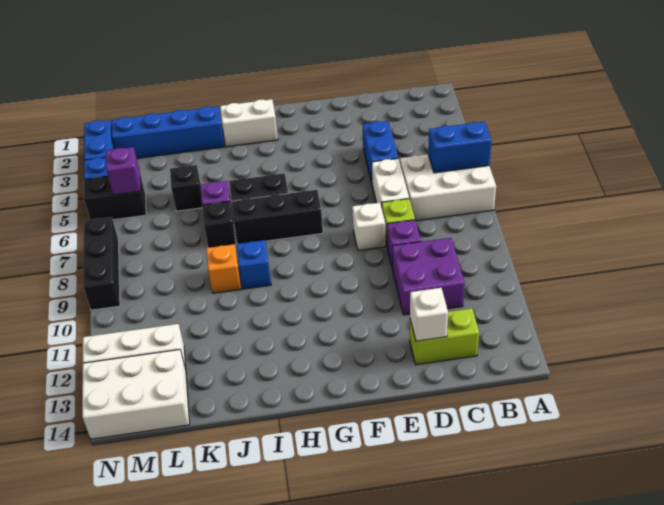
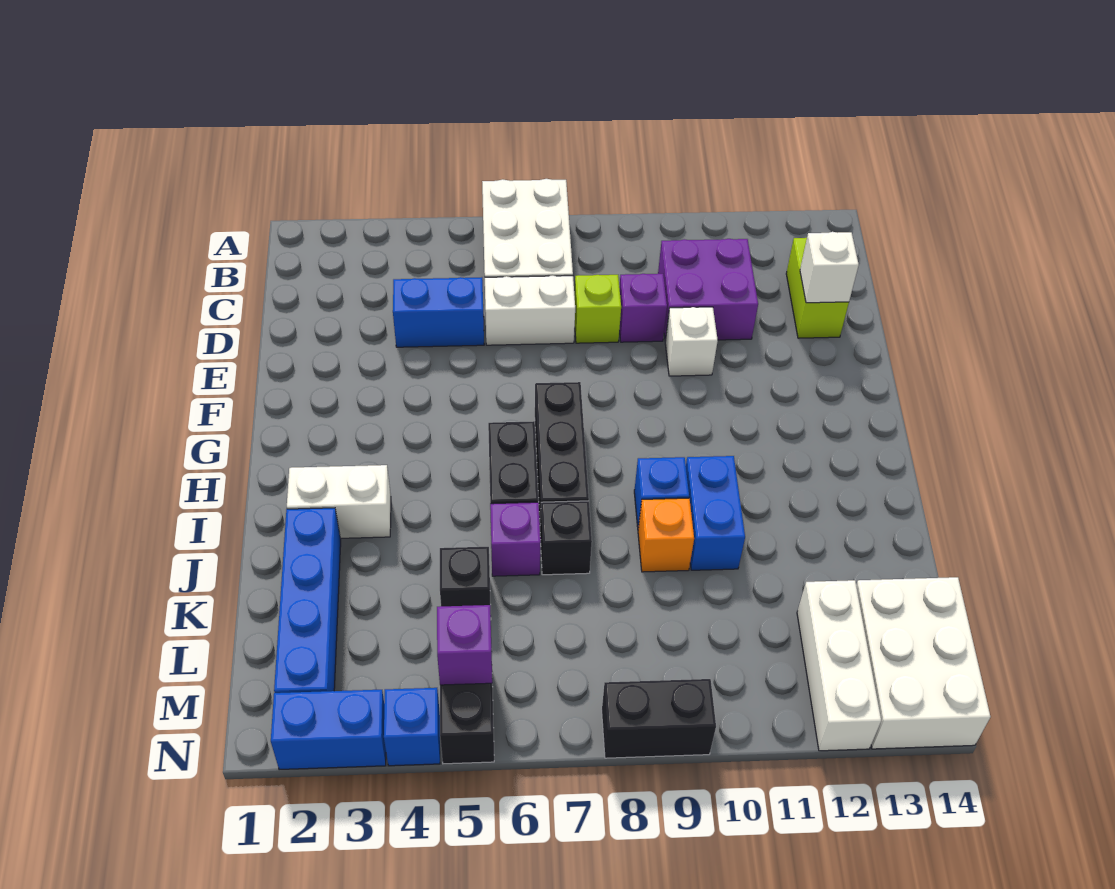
blue brick A6:B6 level 2 -> blue brick I10:J10 level 1
white brick E8 level 1 -> white brick E10 level 1
white brick H2:I2 level 1 -> white brick I2:I3 level 1
black brick N7:N9 level 1 -> black brick N8:N9 level 1

